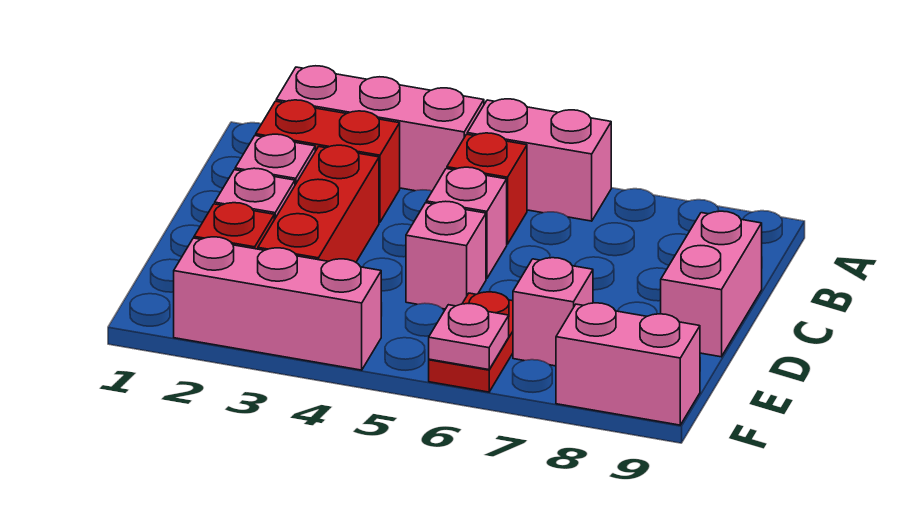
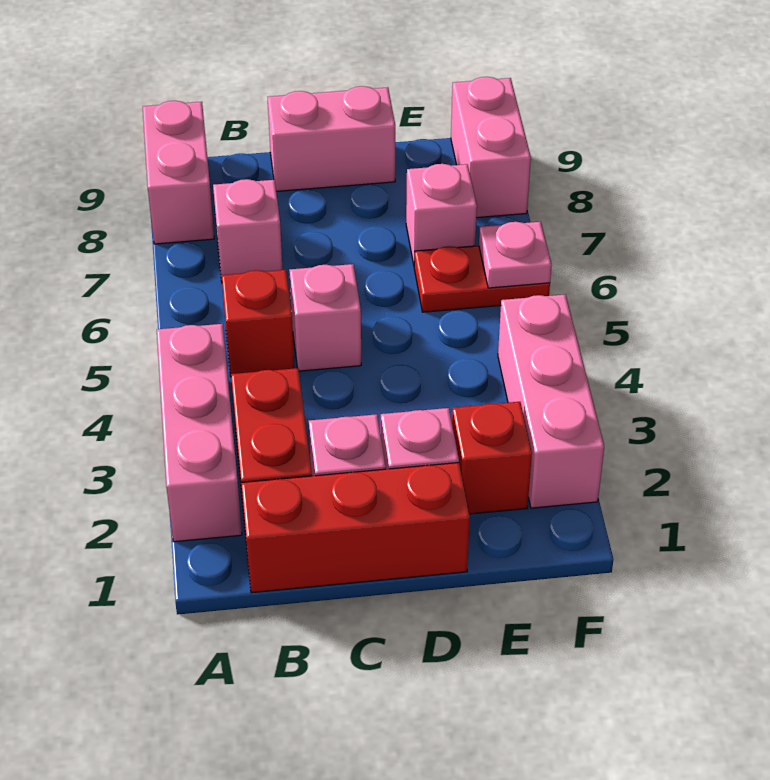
pink brick A5:A6 level 1 -> pink brick A8:A9 level 1
red brick C3:E3 level 1 -> red brick B1:D1 level 1
pink brick D5 level 1 -> pink brick B7 level 1

